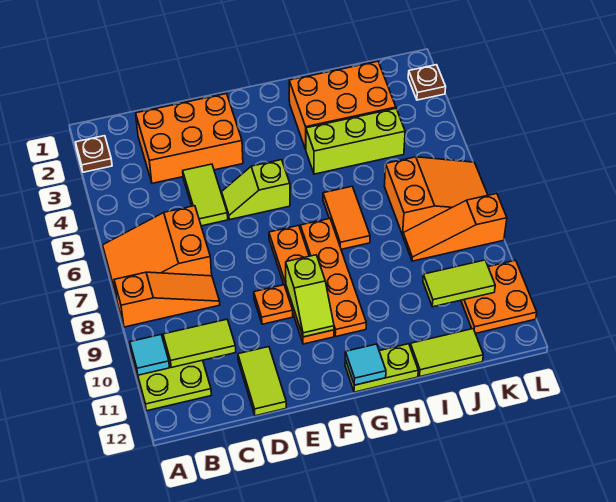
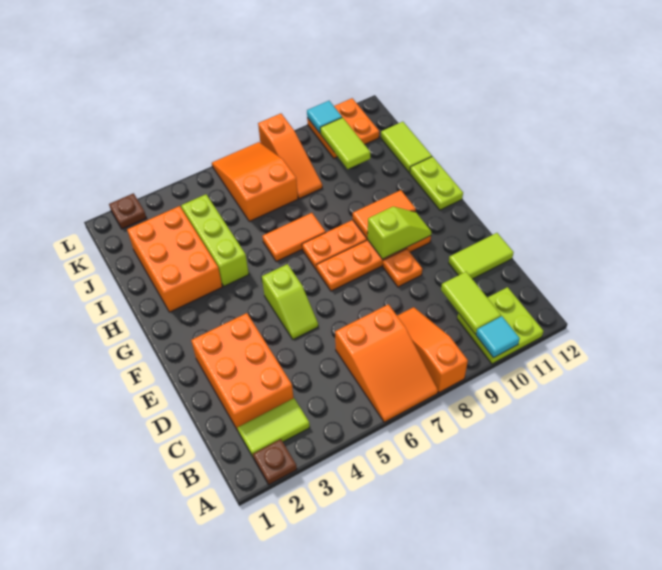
lime tile D4:D5 level 1 -> lime tile B2:B3 level 1
none -> orange tile G9:G10 level 2
cyan tile G12 level 2 -> cyan tile L10 level 2

